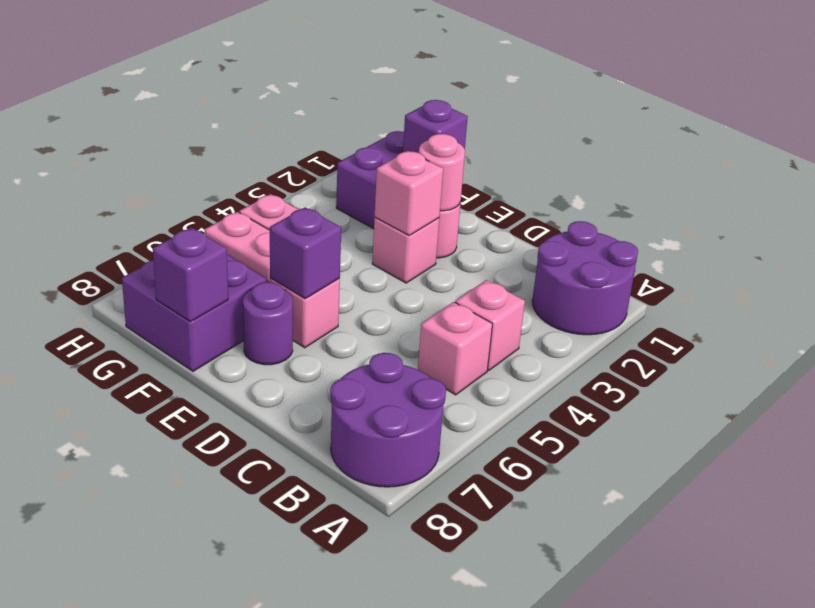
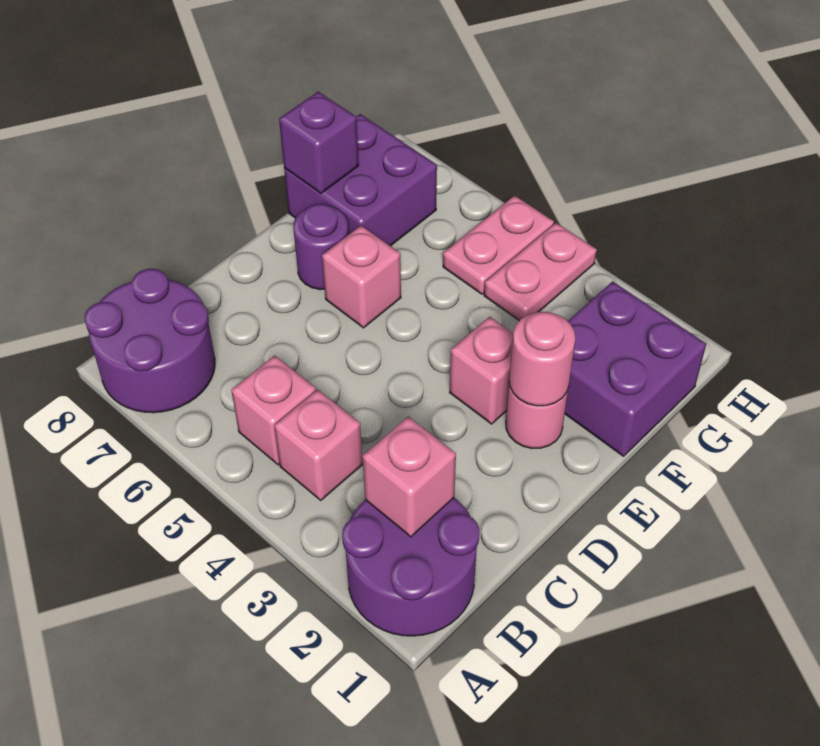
pink brick E3 level 2 -> pink brick B2 level 2
purple brick E6 level 2 -> none
purple brick F1 level 2 -> none

